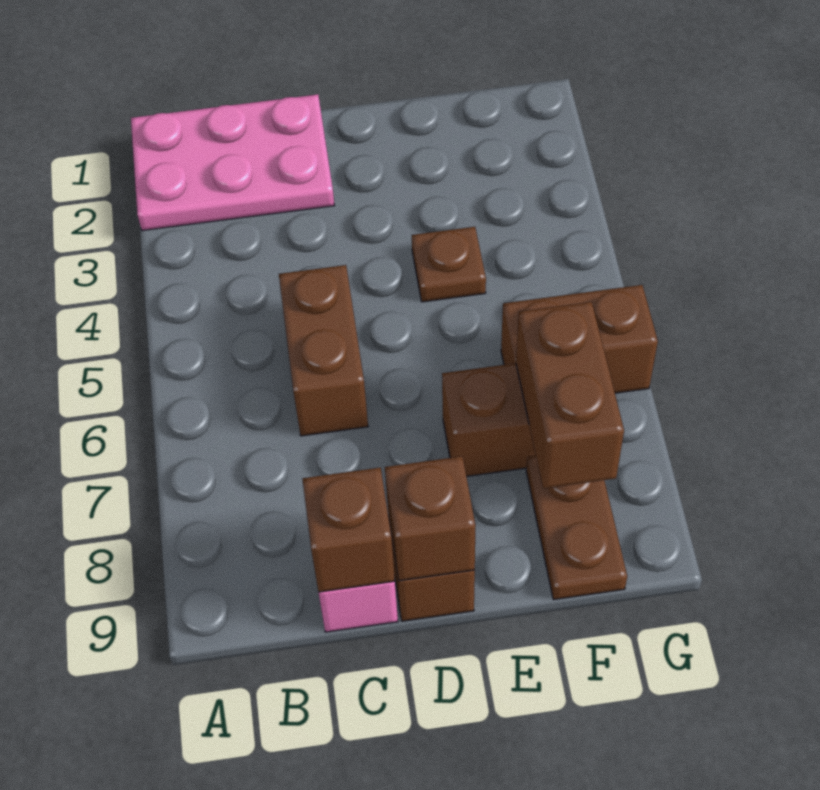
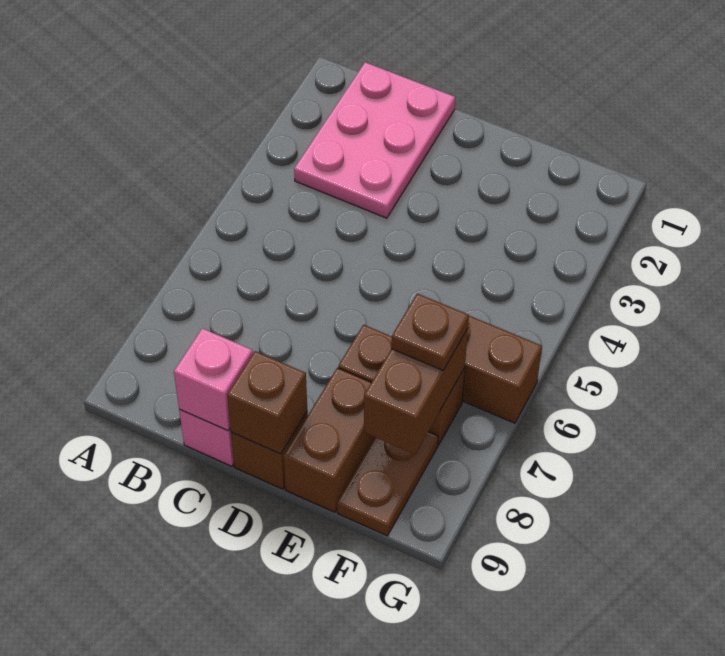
pink plate A1:C2 level 1 -> pink plate B1:C3 level 1
brown brick C5:C6 level 1 -> brown brick E8:E9 level 1
brown brick C9 level 2 -> pink brick C9 level 2
brown plate E4 level 1 -> brown plate F7 level 3

